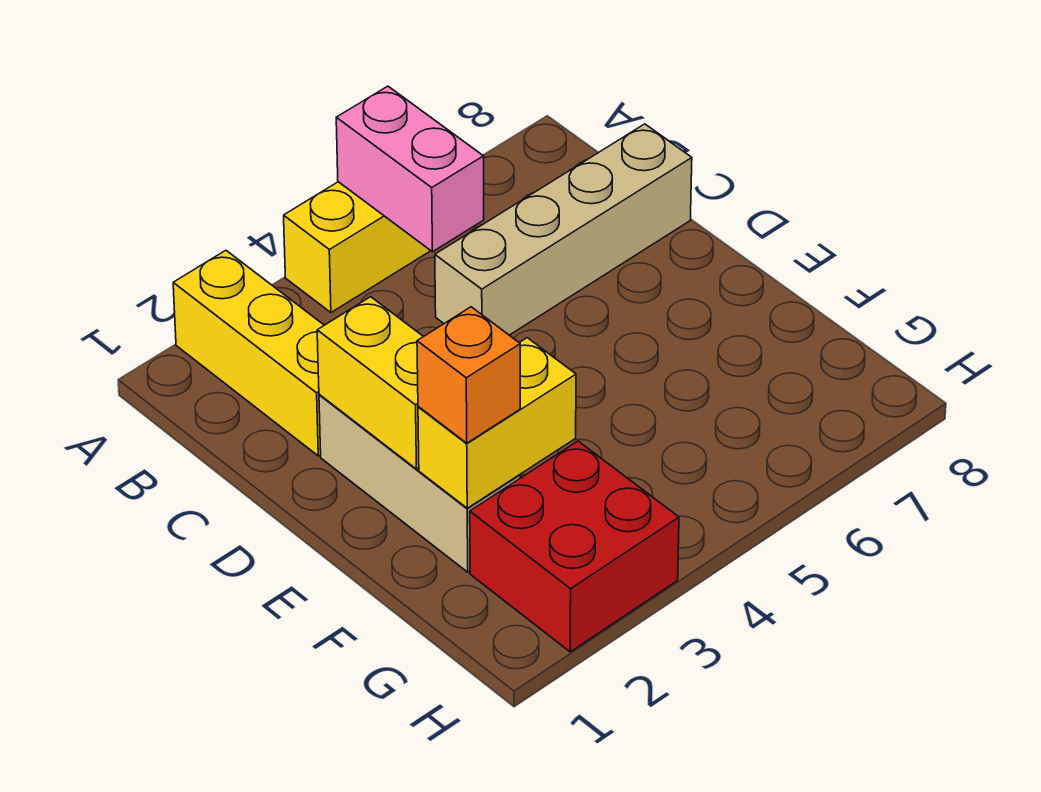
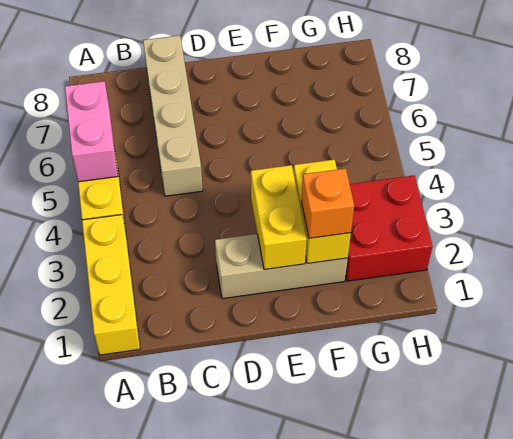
yellow brick A2:C2 level 1 -> yellow brick A1:A3 level 1
pink brick A5:B5 level 2 -> pink brick A5:A6 level 2
yellow brick D2:E2 level 2 -> yellow brick E2:E3 level 2

